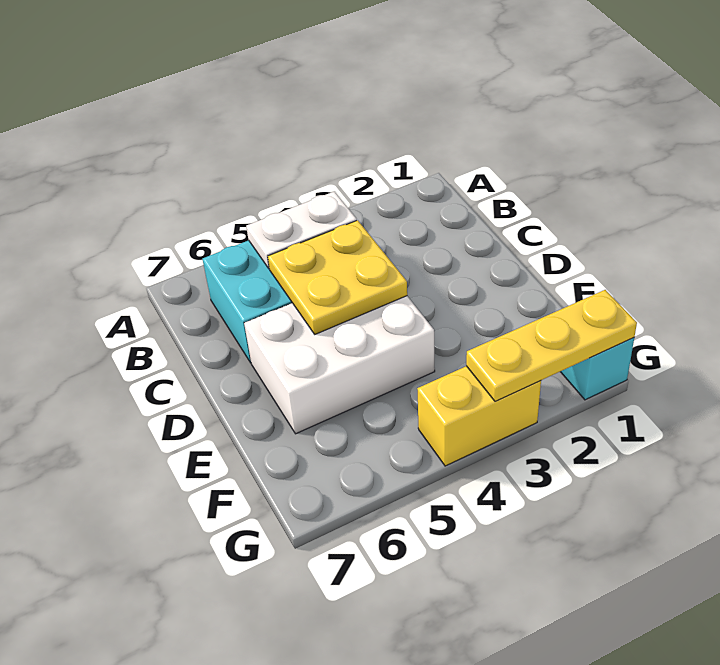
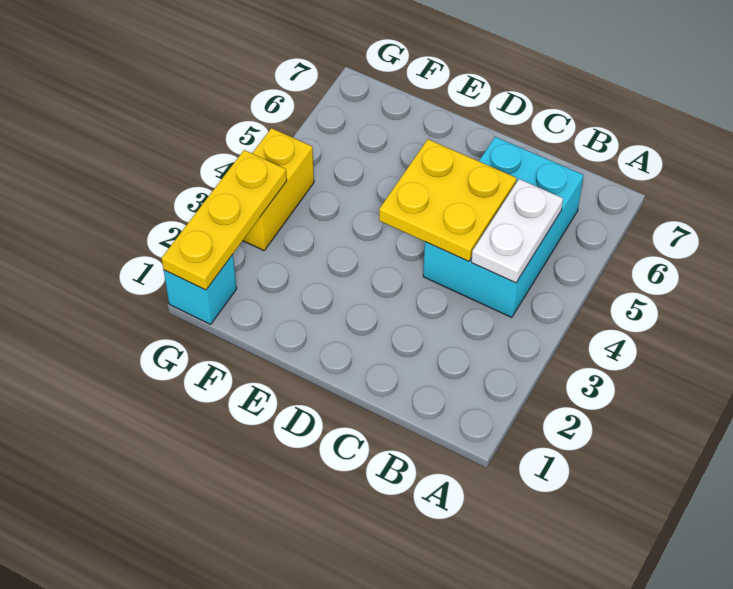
white brick D4:E6 level 1 -> none

